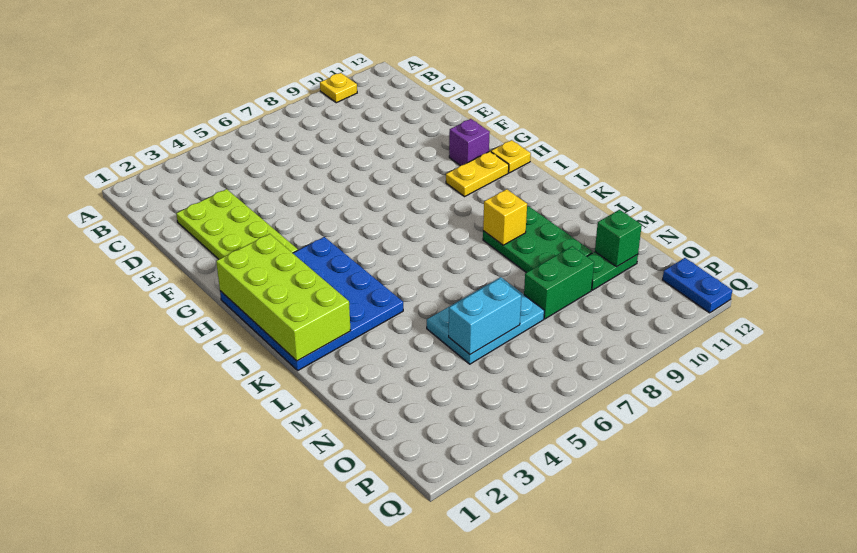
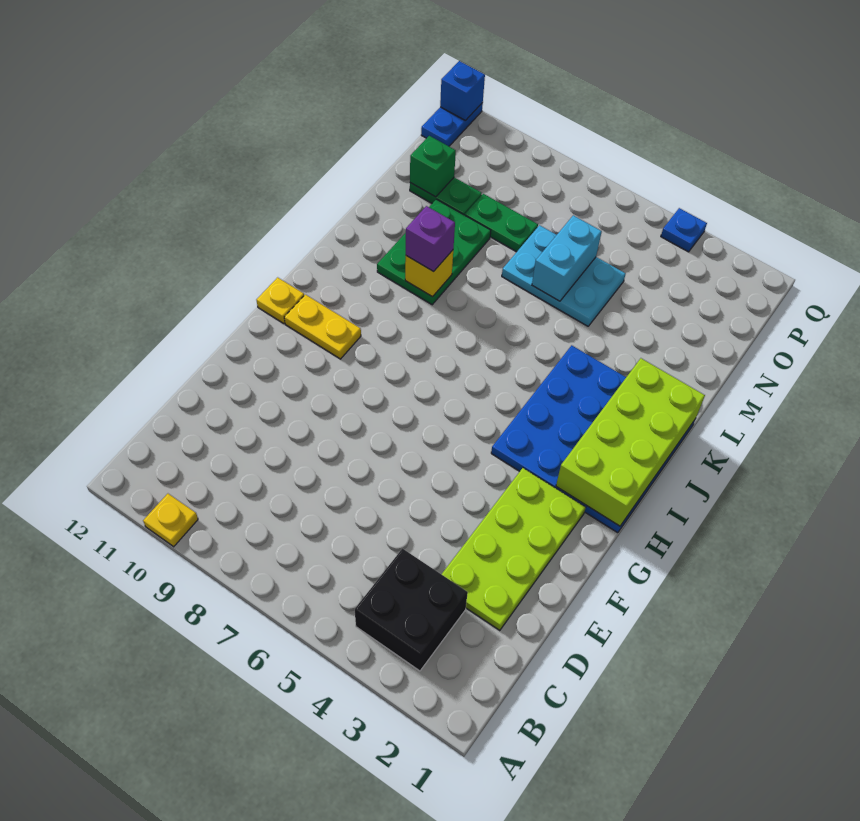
none -> black brick B3:C4 level 1
purple brick G11 level 1 -> purple brick K9 level 3
cyan brick N5:N6 level 2 -> cyan brick M6:N6 level 2
green brick N8:N9 level 1 -> green plate N8:N9 level 1
none -> blue plate Q4 level 1
none -> blue brick Q12 level 2

